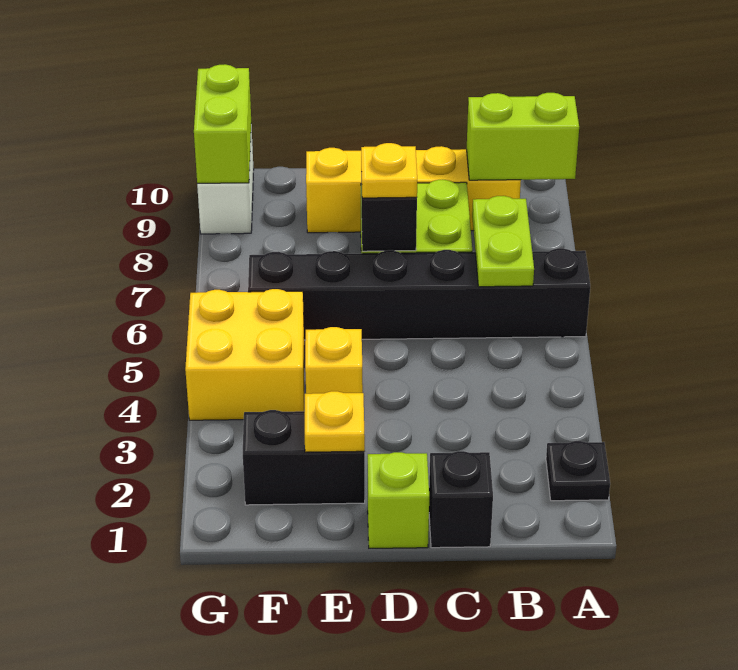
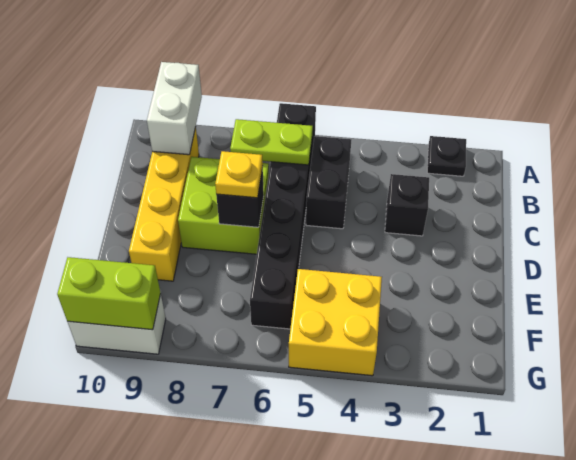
lime brick A9:B9 level 2 -> white brick A9:B9 level 2
black brick C1 level 1 -> black brick C3 level 1
lime brick D1 level 1 -> none
black brick E2:F2 level 1 -> black brick B5:C5 level 1
yellow plate E2 level 2 -> none
yellow brick E4 level 1 -> none

